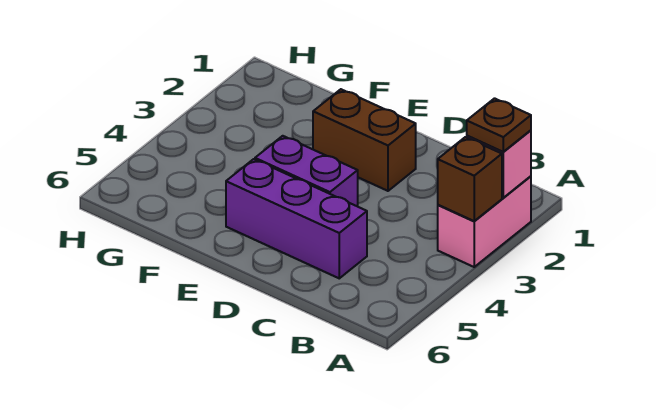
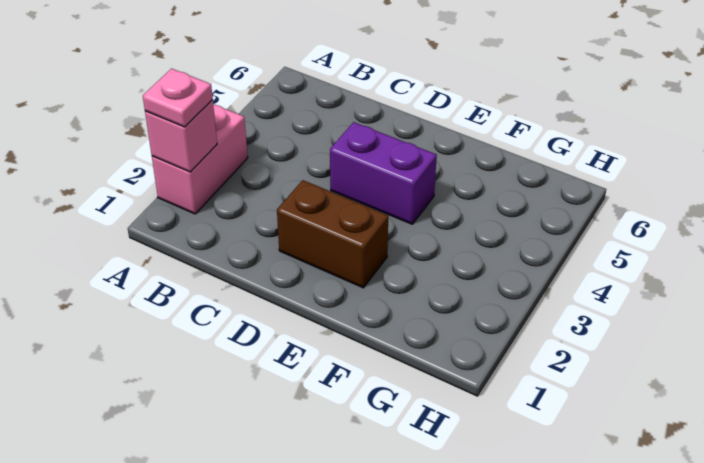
brown plate A2 level 3 -> pink plate A2 level 3
brown brick A3 level 2 -> none
purple brick C5:E5 level 1 -> none

